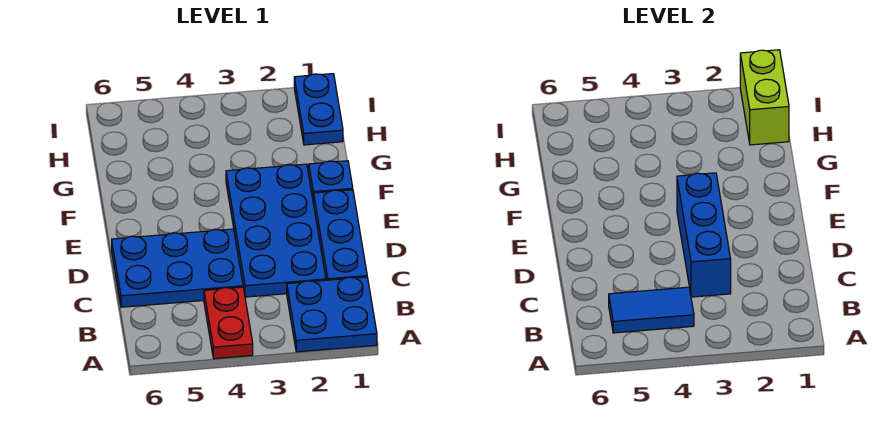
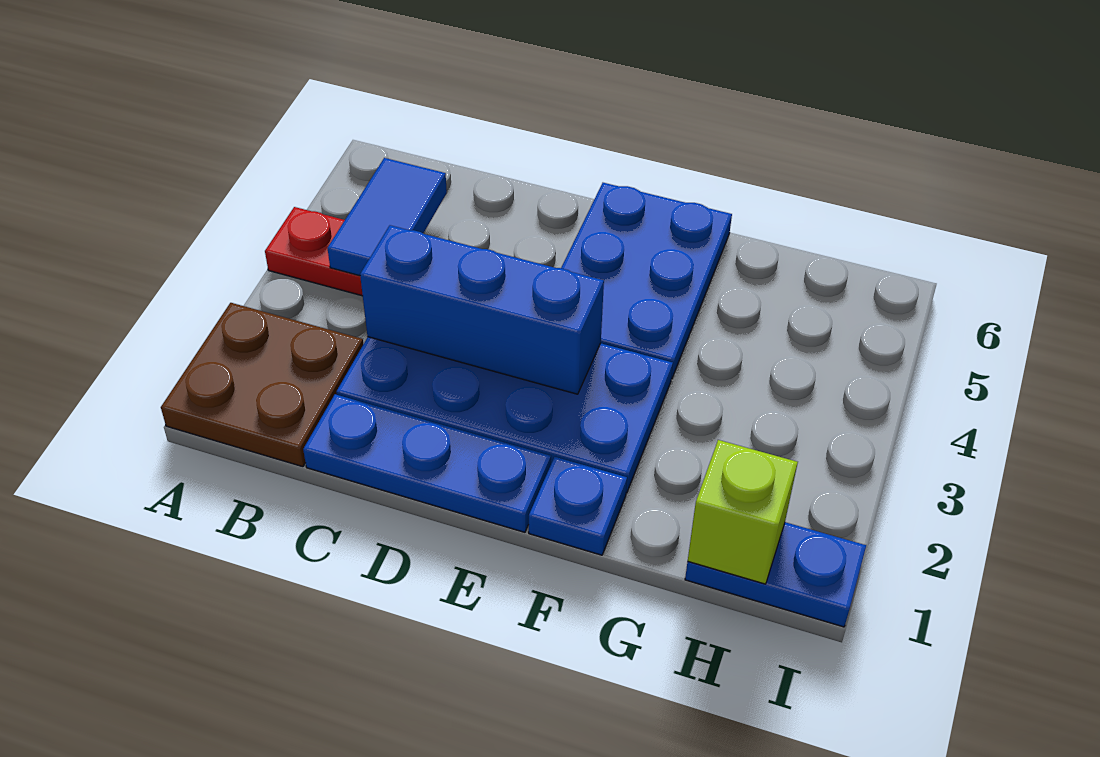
blue plate A1:B2 level 1 -> brown plate A1:B2 level 1
blue plate C4:D6 level 1 -> blue plate E4:F6 level 1
lime brick H1:I1 level 2 -> lime brick H1 level 2

